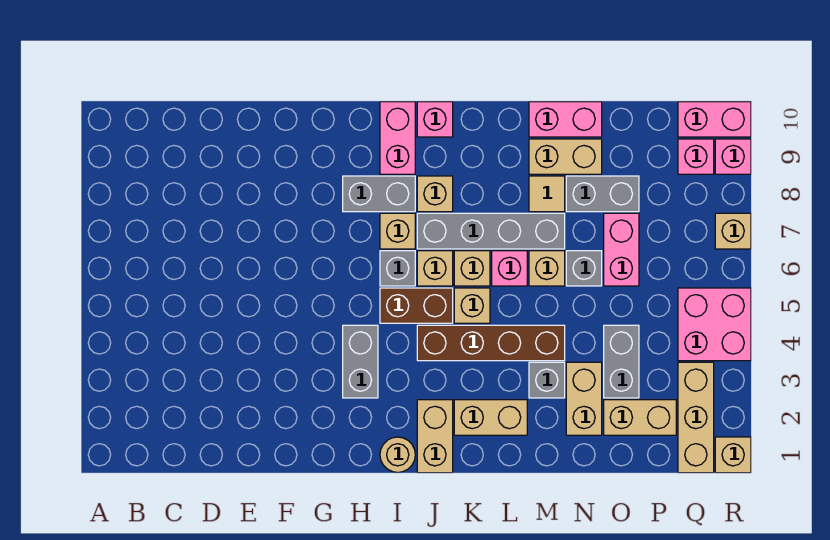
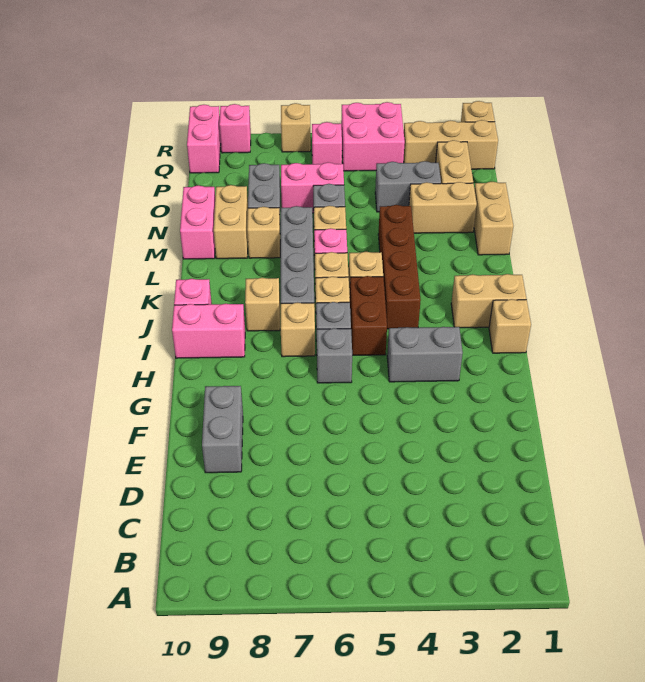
grey brick H8:I8 level 1 -> grey brick E9:F9 level 1
tan round brick I1 level 1 -> tan brick I1 level 1
tan brick K2:L2 level 1 -> tan brick M1:N1 level 1
grey brick M3 level 1 -> grey brick H6 level 1
tan tile M8 level 1 -> tan brick M8 level 1
pink brick Q9 level 1 -> pink brick Q6 level 1

